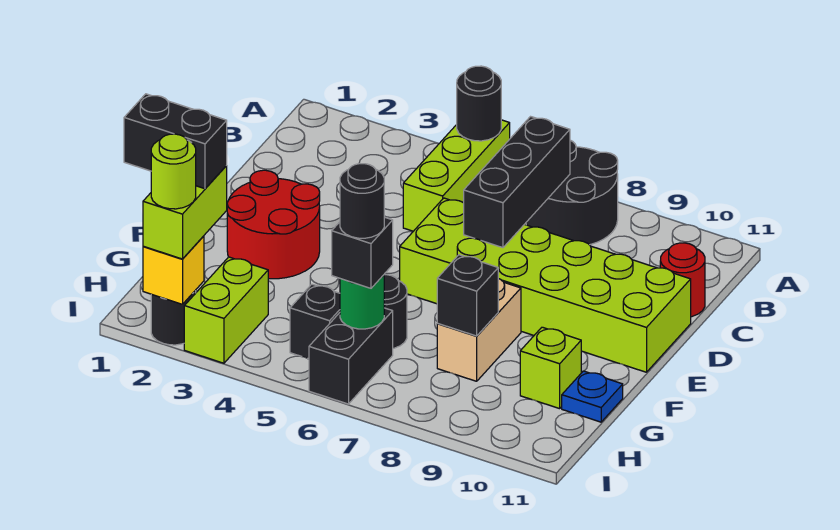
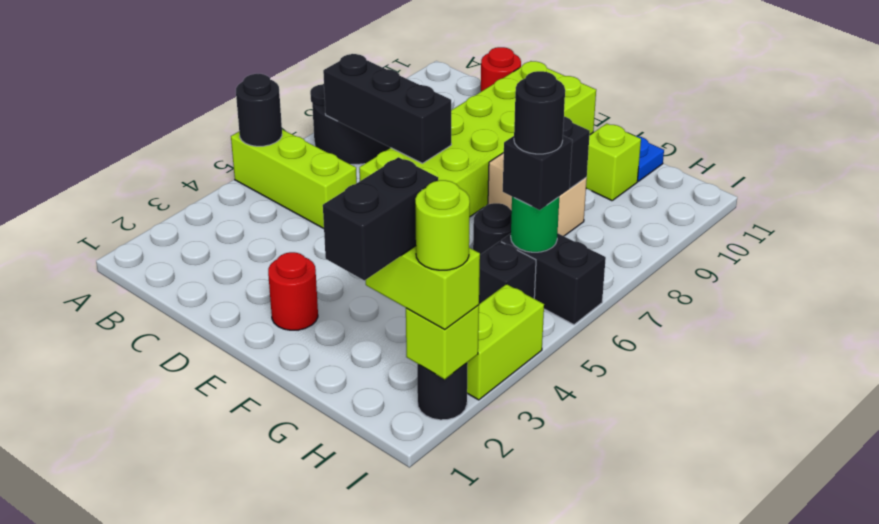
red round brick E2:F3 level 1 -> red round brick E2 level 1
lime brick H3:I3 level 1 -> lime brick I3:I4 level 1
yellow brick I2 level 2 -> lime brick I2 level 2

